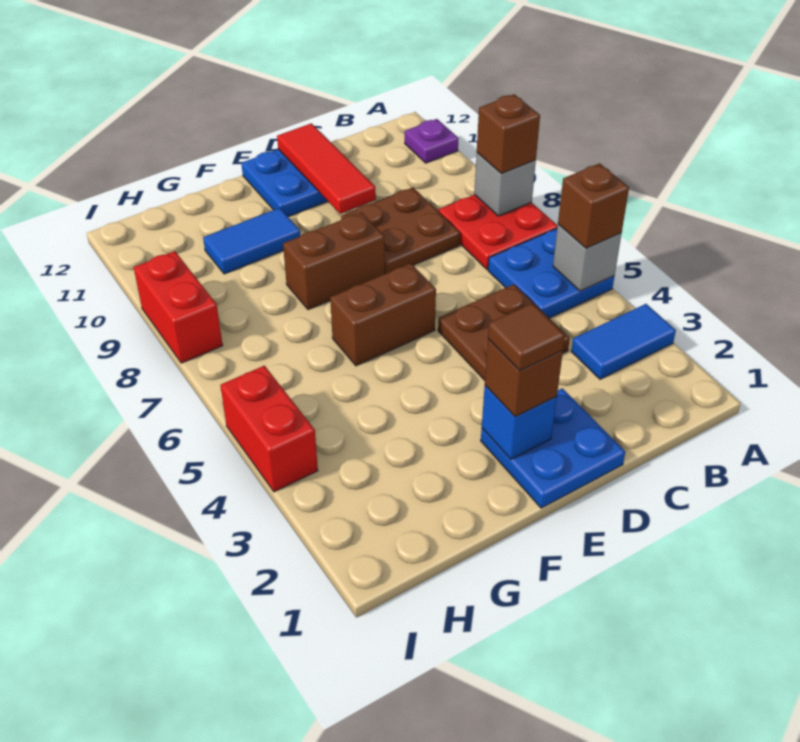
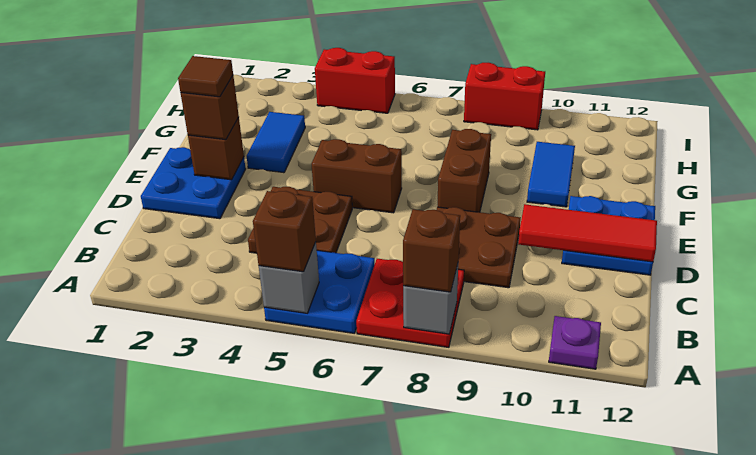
blue tile A3:B3 level 1 -> blue tile F3:G3 level 1
blue brick E2 level 2 -> brown brick E2 level 2
brown brick E6:F6 level 1 -> brown brick E5:E6 level 1

